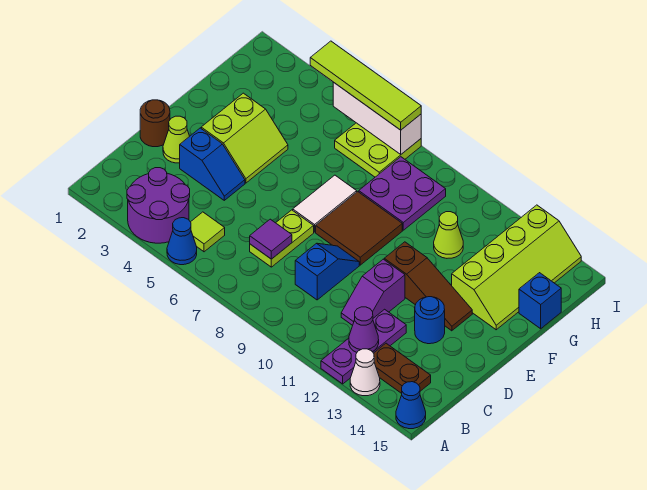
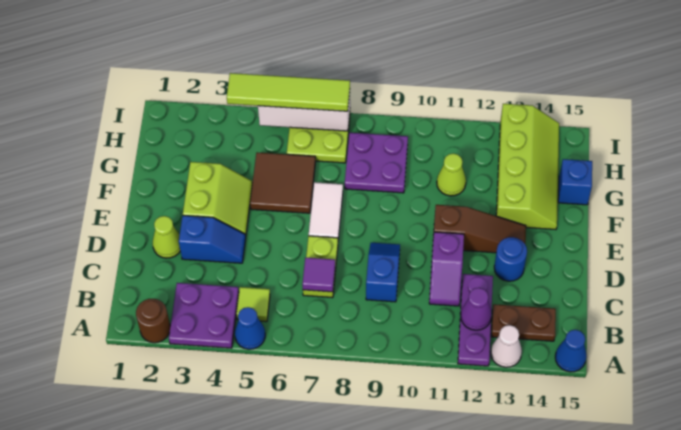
purple round brick A3:B4 level 1 -> purple plate A3:B4 level 1
brown round brick D1 level 1 -> brown round brick A2 level 1
brown tile E8:F9 level 1 -> brown tile F5:G6 level 1

